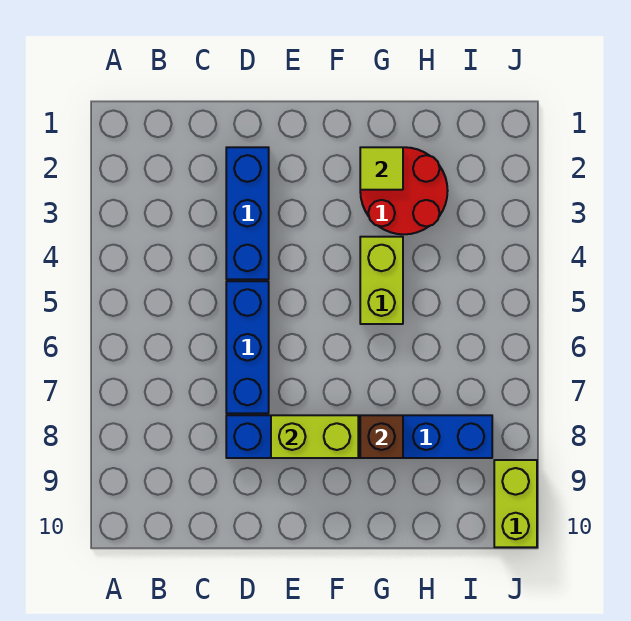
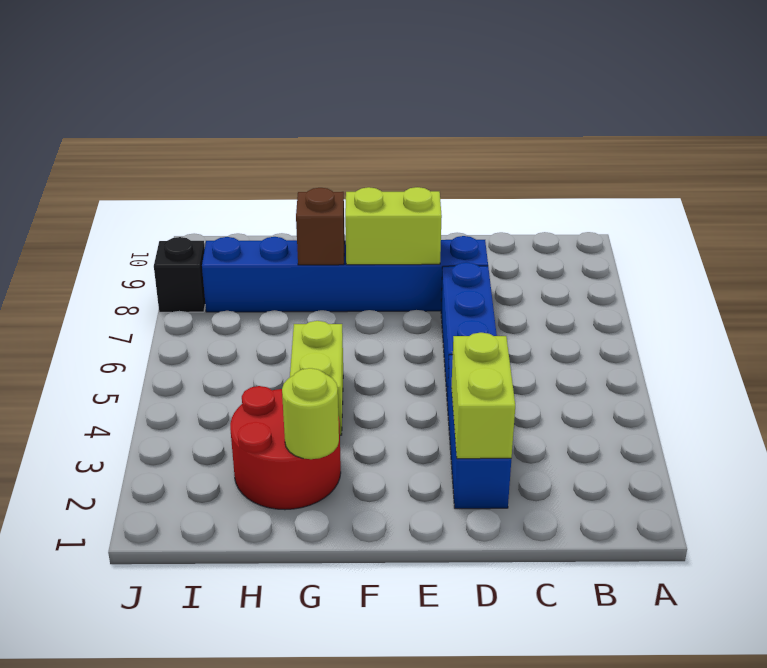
lime tile G2 level 2 -> lime round brick G2 level 2
none -> black brick J8 level 1
lime brick J9:J10 level 1 -> lime brick D2:D3 level 2

